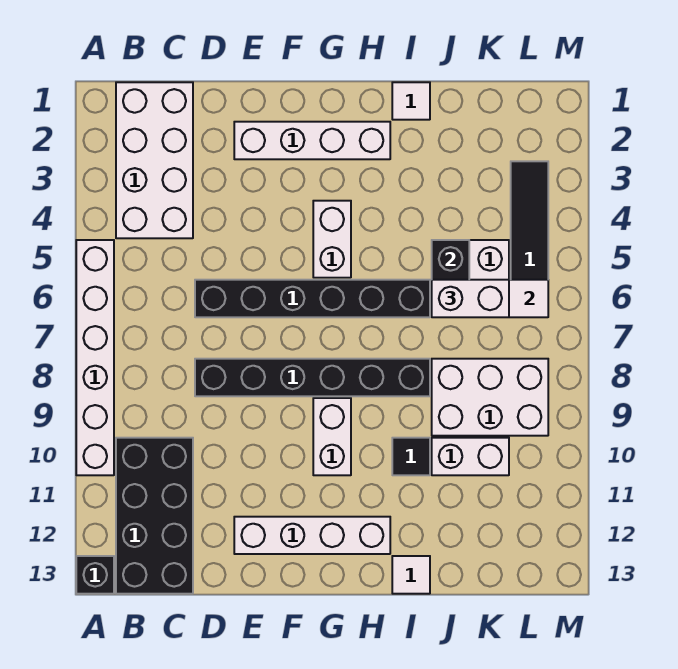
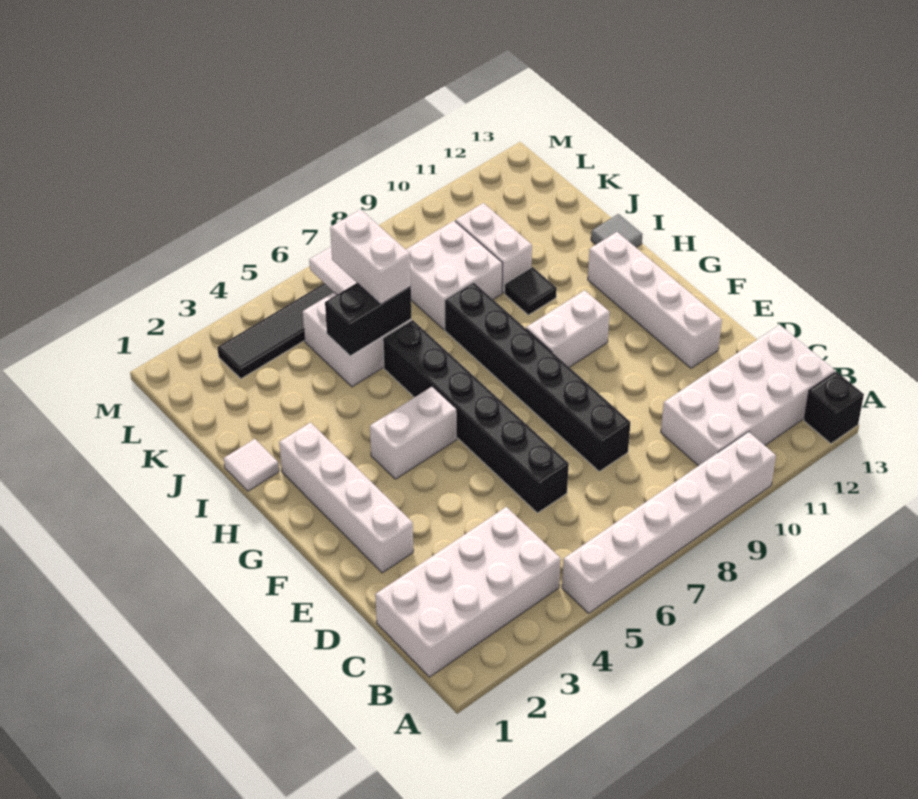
black brick B10:C13 level 1 -> white brick B10:C13 level 1
white tile I13 level 1 -> grey tile I13 level 1
white brick J8:L9 level 1 -> white brick J8:K9 level 1

